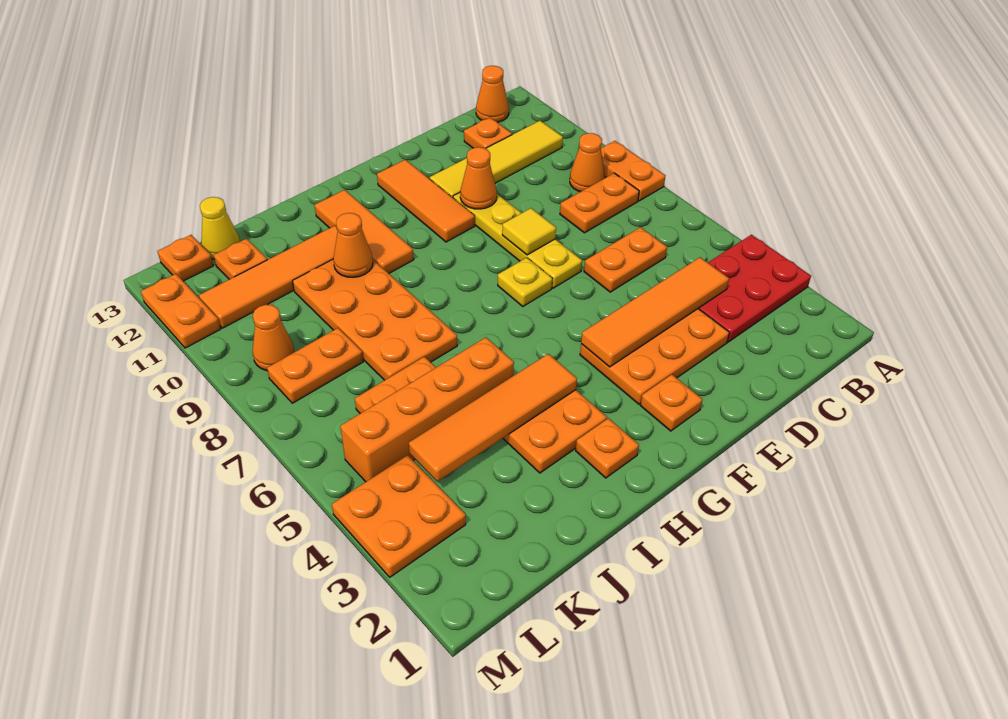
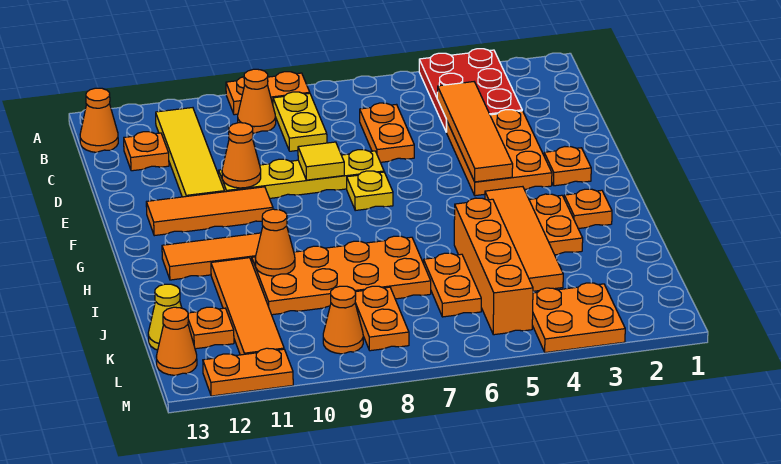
orange plate B8:C8 level 1 -> yellow plate B8:C8 level 1
orange plate L13 level 1 -> orange cone L13 level 1

